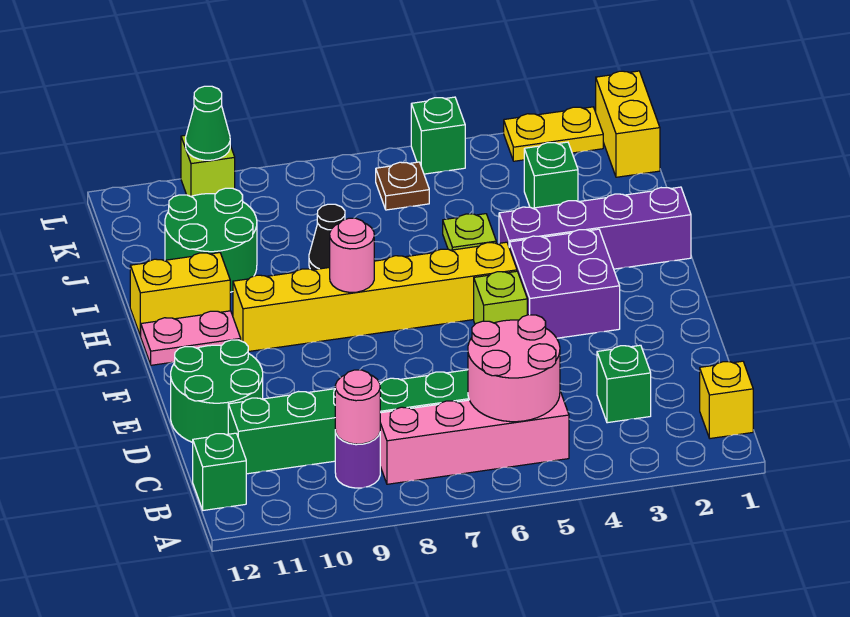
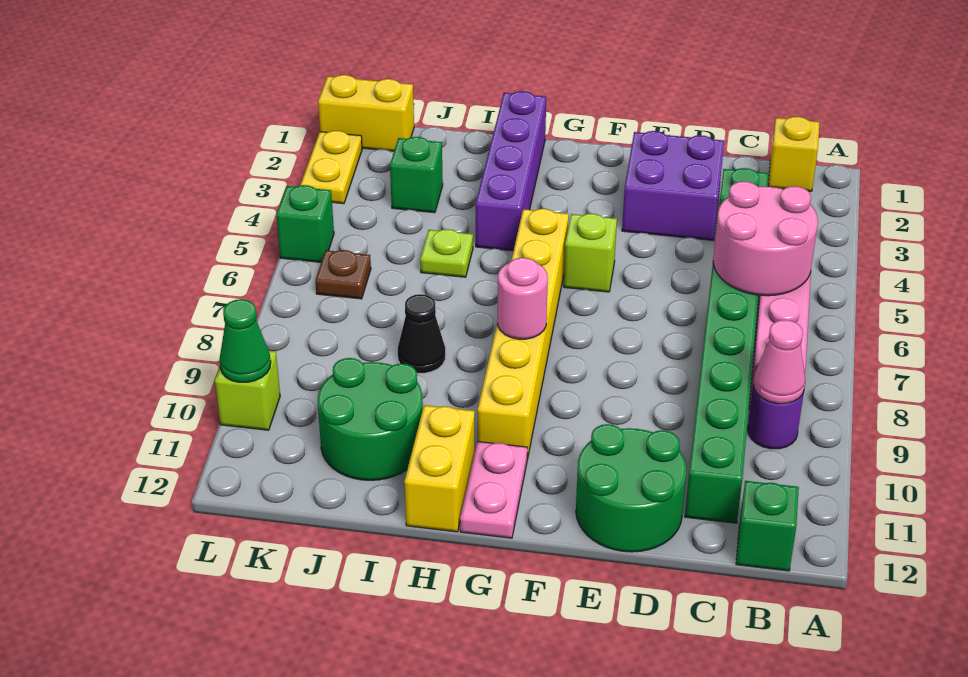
pink round brick B9 level 2 -> pink cone B9 level 2
purple brick F3:G4 level 1 -> purple brick D2:E3 level 1

